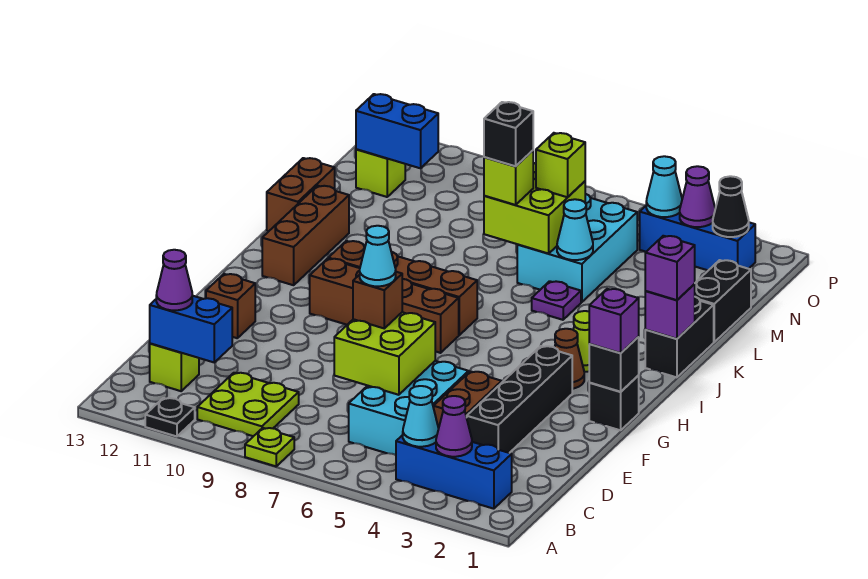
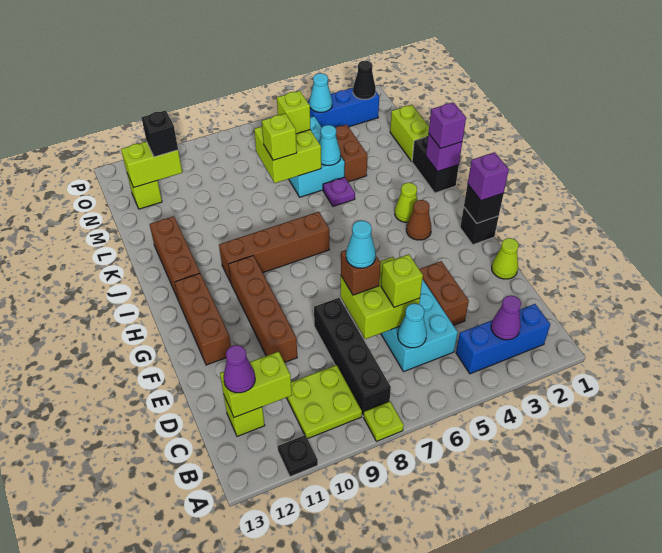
cyan cone B4 level 2 -> cyan cone C6 level 2
blue brick C11:C12 level 2 -> lime brick C11:C12 level 2
black brick D3:G3 level 1 -> black brick B8:E8 level 1
none -> lime brick D6 level 3
none -> lime cone E1 level 1
brown brick F12 level 1 -> brown brick F12:H12 level 1
brown brick H7:H10 level 1 -> brown brick E10:H10 level 1
brown brick K13:L13 level 1 -> brown brick L4:M4 level 1
black brick L1:M1 level 1 -> lime brick L1:M1 level 1
black brick L7 level 4 -> black brick N11 level 3
blue brick N11:N12 level 2 -> lime brick N11:N12 level 2
purple cone O3 level 2 -> none

